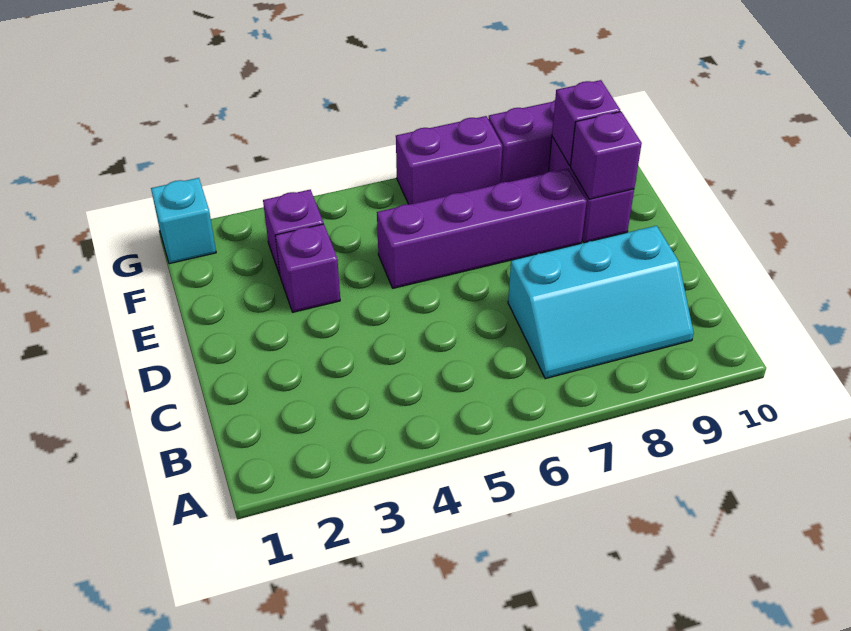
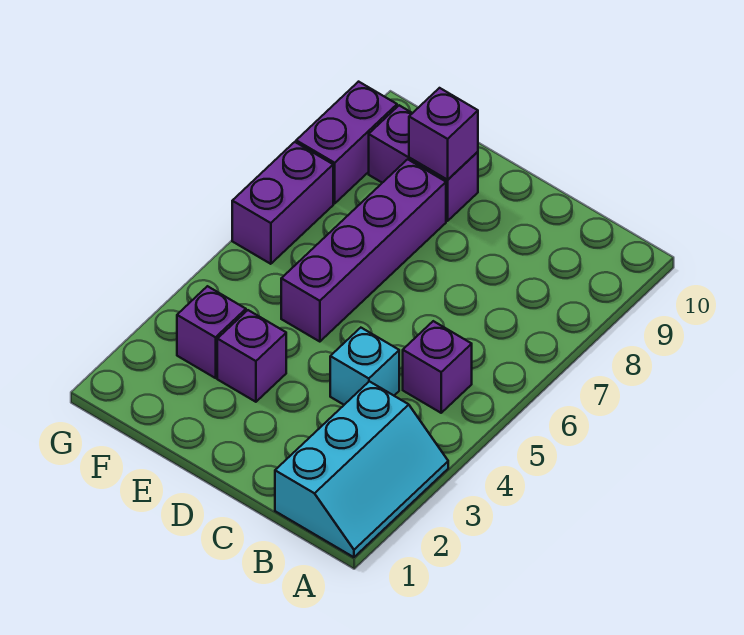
cyan slope B7:C9 level 1 top C -> cyan slope A1:B3 level 1 top B
purple brick F9 level 2 -> purple brick B5 level 1
cyan brick G1 level 1 -> cyan brick C4 level 1

